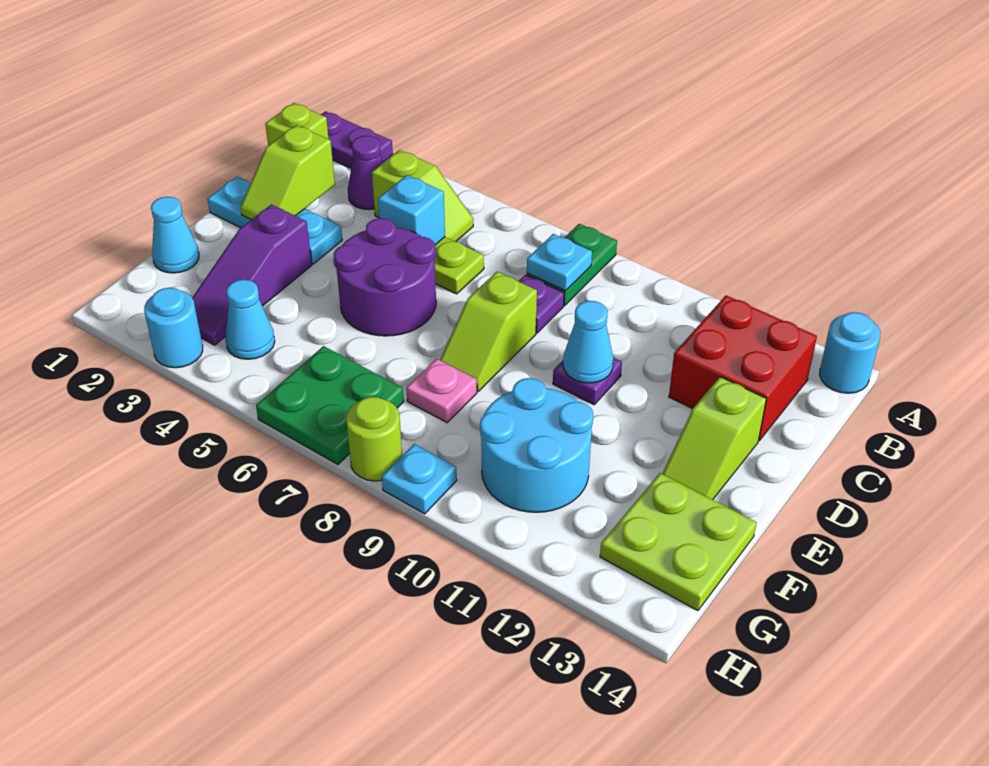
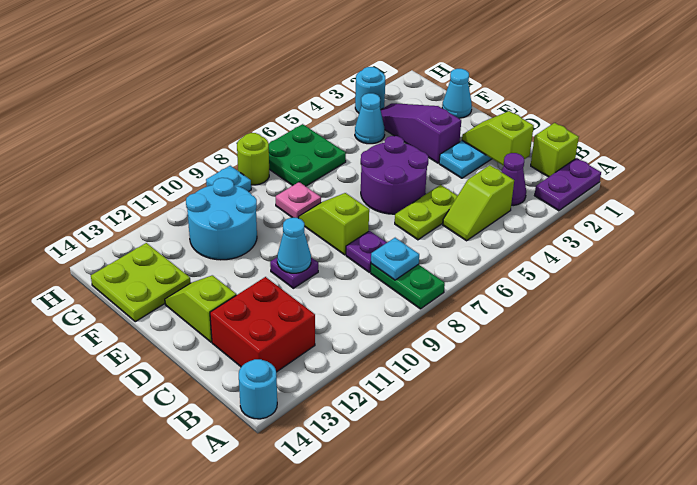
cyan brick C5 level 2 -> none

